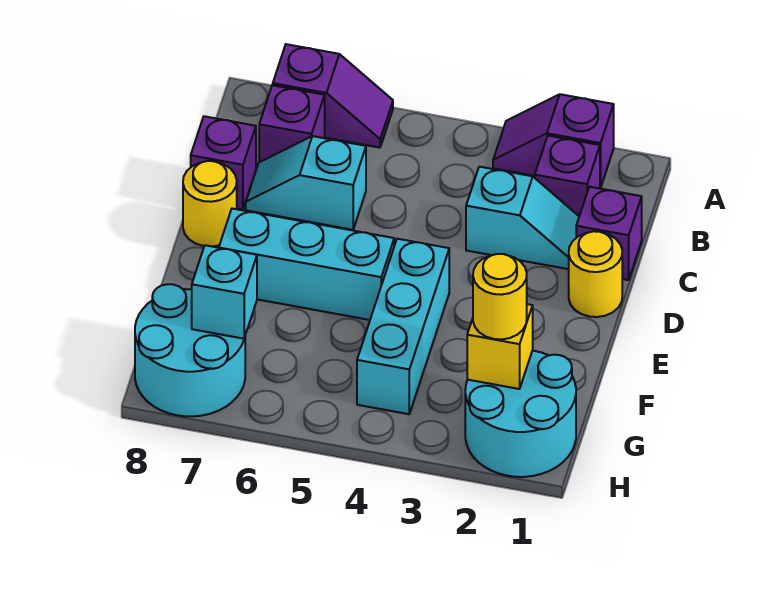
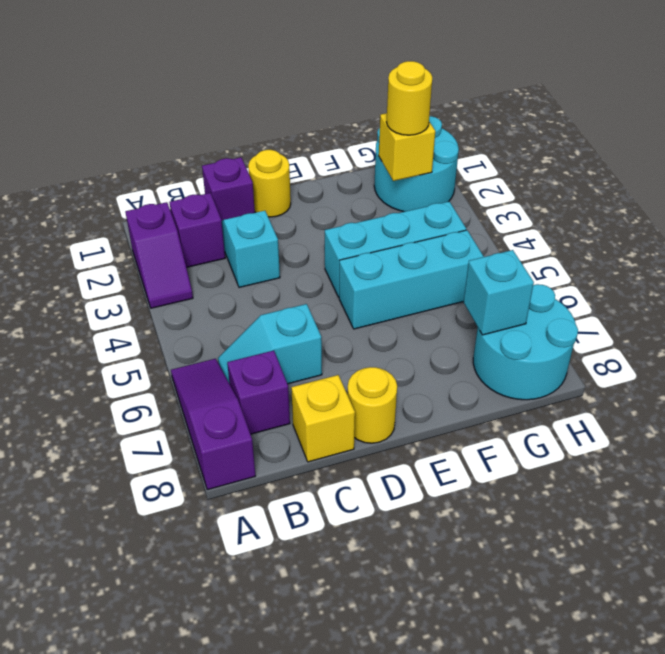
purple slope A6:A7 level 1 top 7 -> purple slope A6:A8 level 1 top 8
cyan slope C6:C7 level 1 top 6 -> cyan slope B6:C6 level 1 top C
purple brick C8 level 1 -> yellow brick C8 level 1
cyan brick E5:E7 level 1 -> cyan brick E5:G5 level 1

